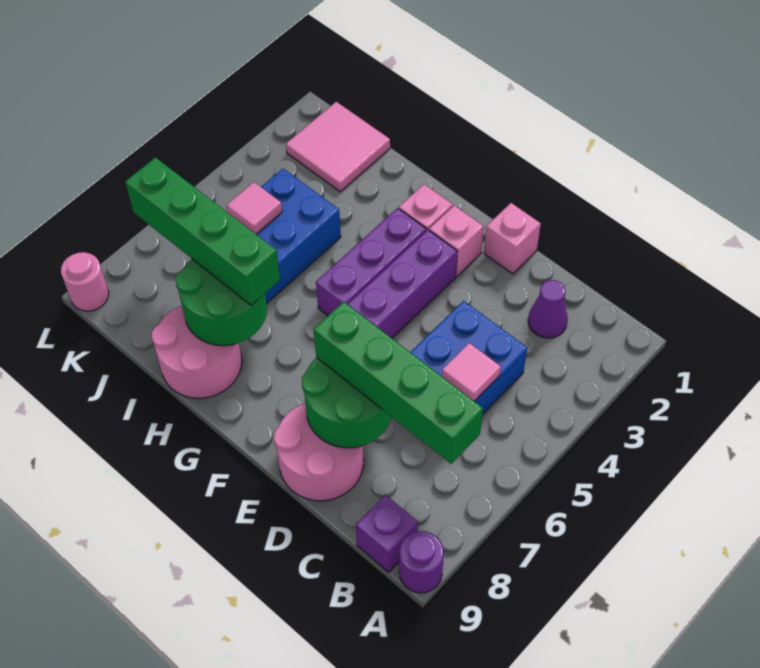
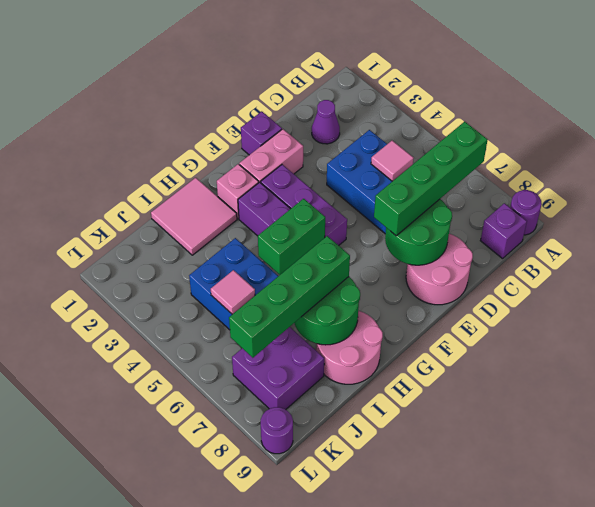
pink brick E1 level 1 -> purple brick E1 level 1
pink brick F2 level 1 -> pink brick E2:F2 level 1
none -> green brick G5:H5 level 2
pink tile J1:K2 level 1 -> pink tile H1:I2 level 1
none -> purple brick J7:K8 level 1
pink round brick L9 level 1 -> purple round brick L9 level 1

